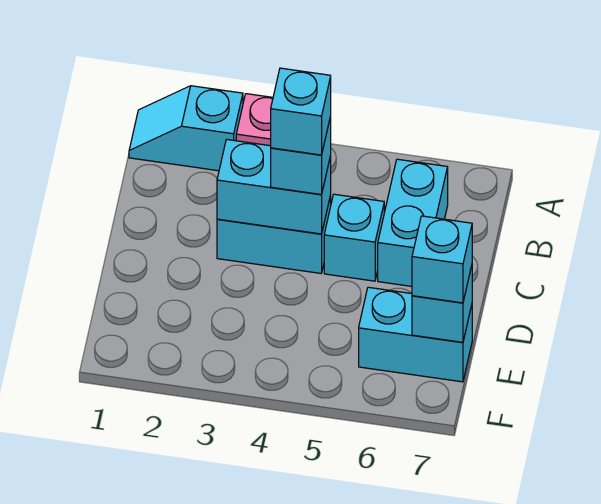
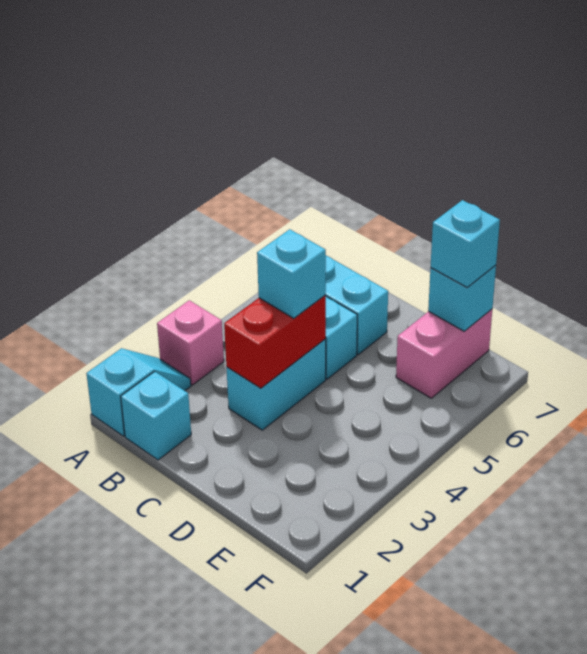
cyan slope A1:A2 level 1 top 2 -> cyan slope A1:A2 level 1 top 1
cyan brick C3:C4 level 2 -> red brick C3:C4 level 2
cyan brick C4 level 4 -> cyan brick B1 level 1
cyan brick E6:E7 level 1 -> pink brick E6:E7 level 1

